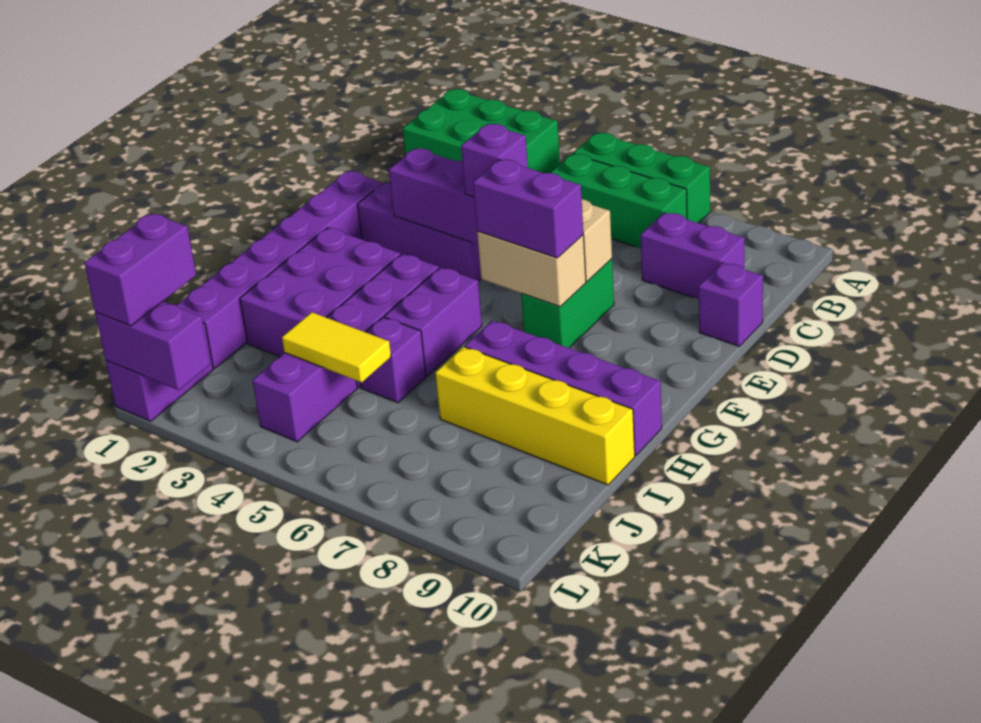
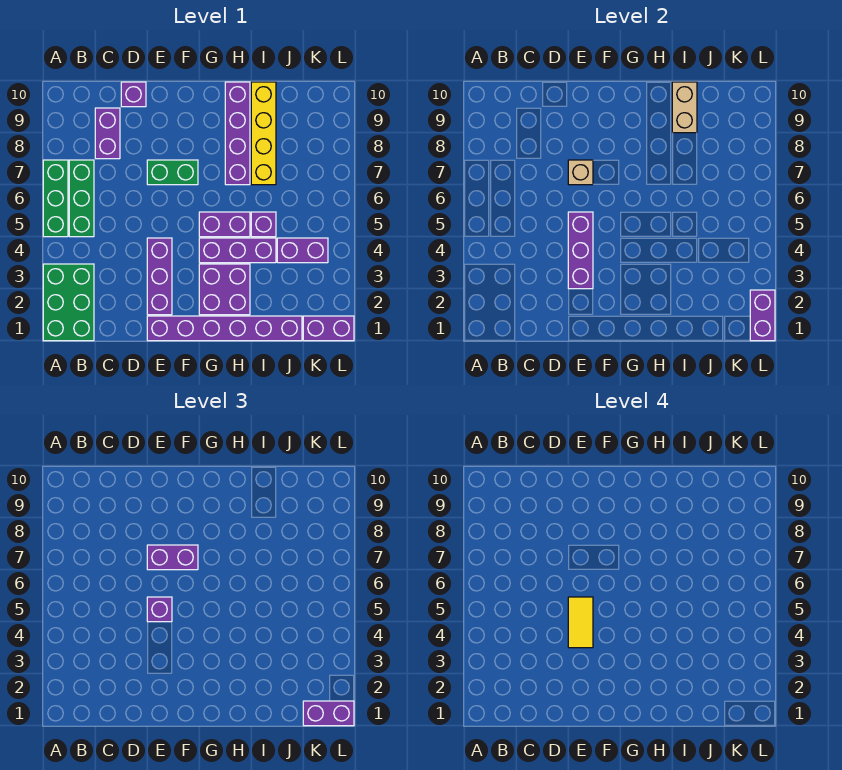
tan brick F6:F7 level 2 -> tan brick I9:I10 level 2
purple brick F6:F7 level 3 -> purple brick E7:F7 level 3
purple brick G2:I3 level 1 -> purple brick G2:H3 level 1
yellow tile J4:J5 level 2 -> yellow tile E4:E5 level 4

